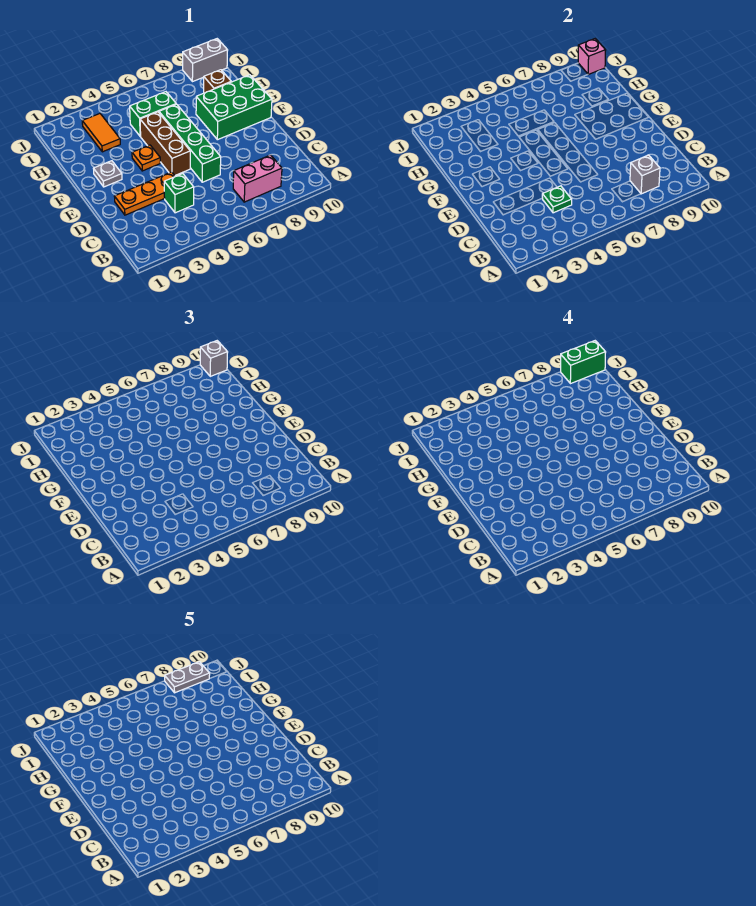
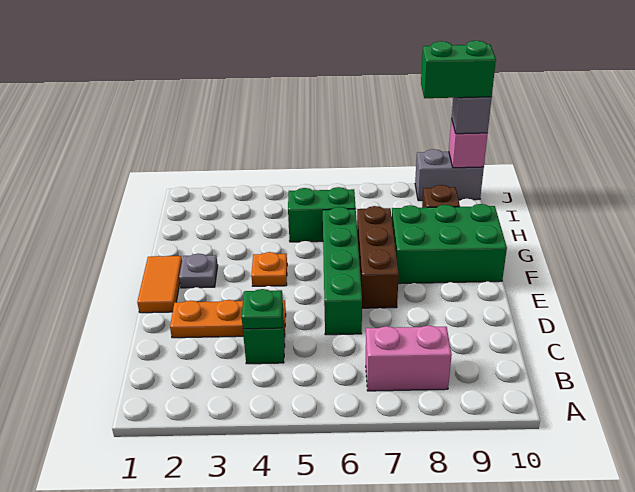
grey brick B8 level 2 -> none
brown brick E5:G5 level 1 -> brown brick E7:G7 level 1
orange tile H3:I3 level 1 -> orange tile E1:F1 level 1
grey plate J8:J9 level 5 -> none

